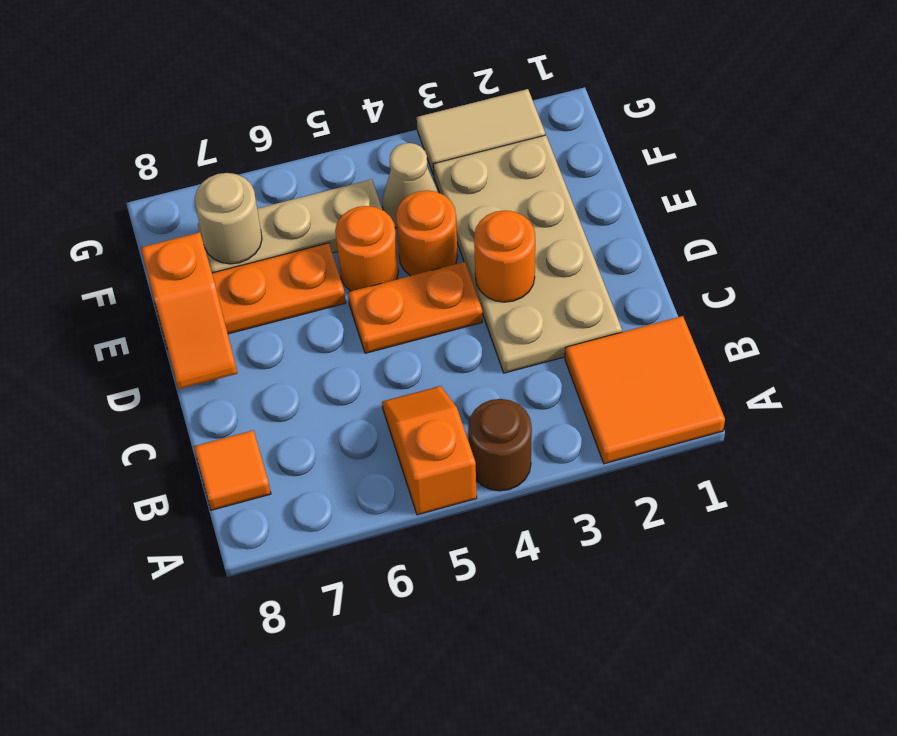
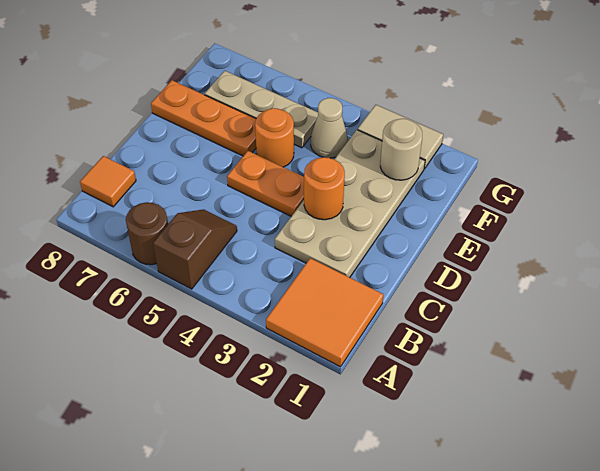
brown round brick A4 level 1 -> brown round brick A6 level 1
orange slope A5:B5 level 1 top A -> brown slope A5:B5 level 1 top A
orange slope D8:E8 level 2 top E -> none
orange round brick E4 level 1 -> none
tan round brick F7 level 2 -> tan round brick F2 level 2

